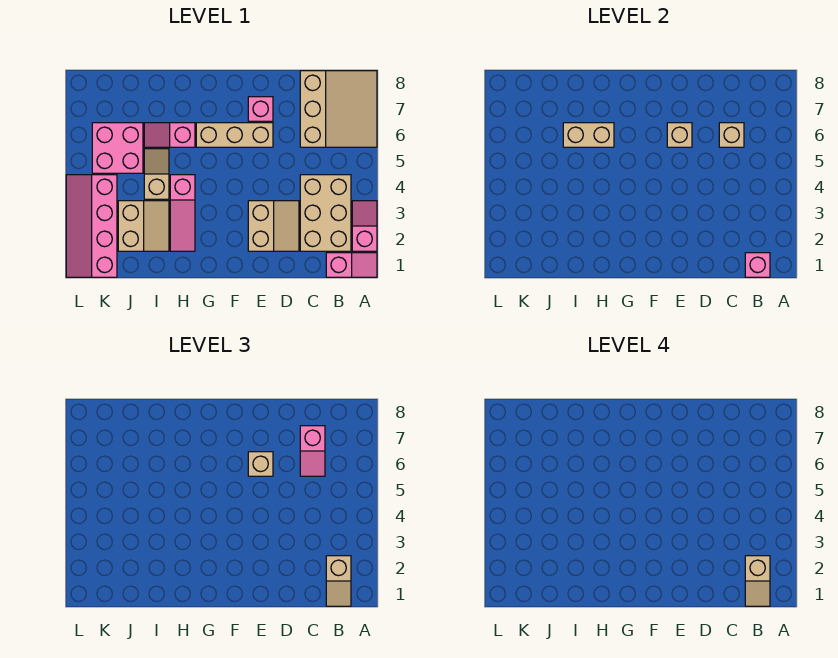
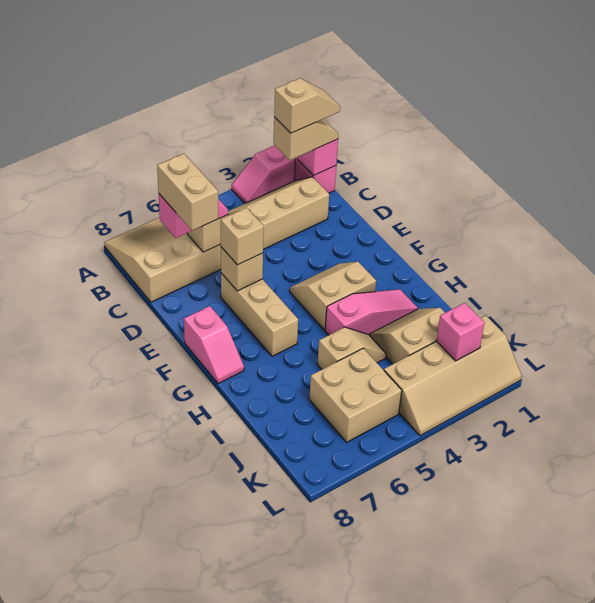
tan brick B2:C4 level 1 -> tan slope B2:C4 level 1 top C
tan slope D2:E3 level 1 top E -> tan slope F3:G4 level 1 top G
pink brick E7 level 1 -> pink brick K2 level 2
pink slope H6:I6 level 1 top H -> pink slope F8:G8 level 1 top F
tan brick H6:I6 level 2 -> tan brick C7:D7 level 4
tan slope I4:I5 level 1 top 4 -> tan slope I4:I5 level 1 top 5
pink brick J5:K6 level 1 -> tan brick J5:K6 level 1
pink slope K1:L4 level 1 top K -> tan slope K1:L4 level 1 top K

